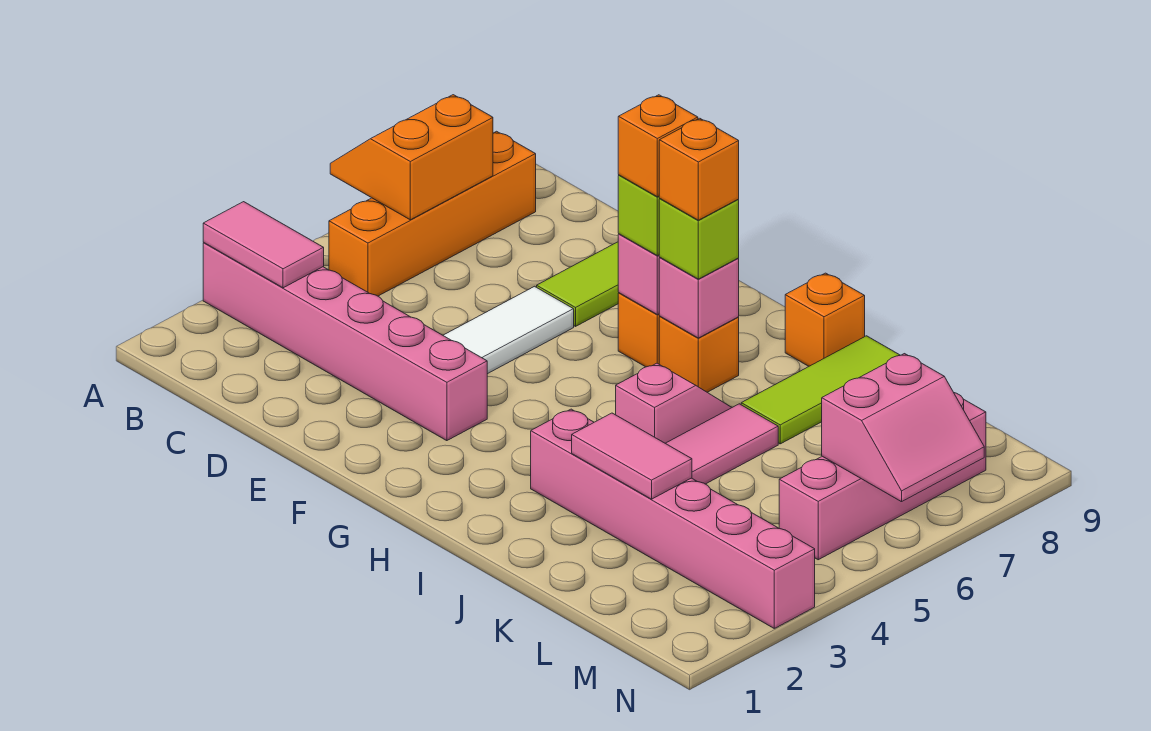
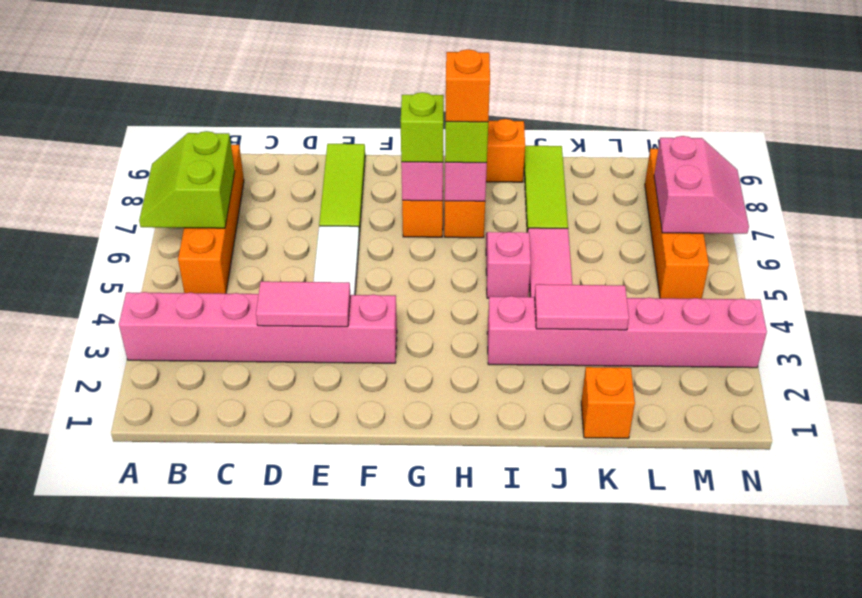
pink tile A3:B3 level 2 -> pink tile D3:E3 level 2
orange slope A6:B7 level 2 top B -> lime slope A6:B7 level 2 top B
orange brick G7 level 4 -> orange brick K1 level 1
pink brick M5:M8 level 1 -> orange brick M5:M8 level 1

